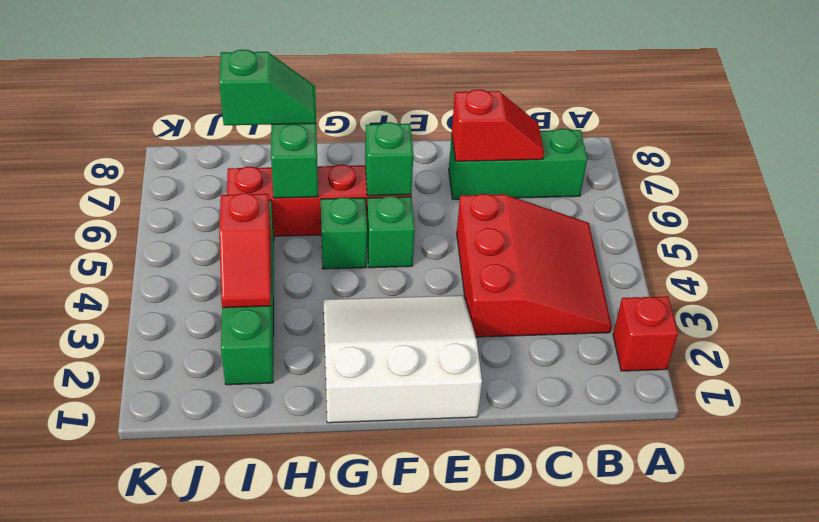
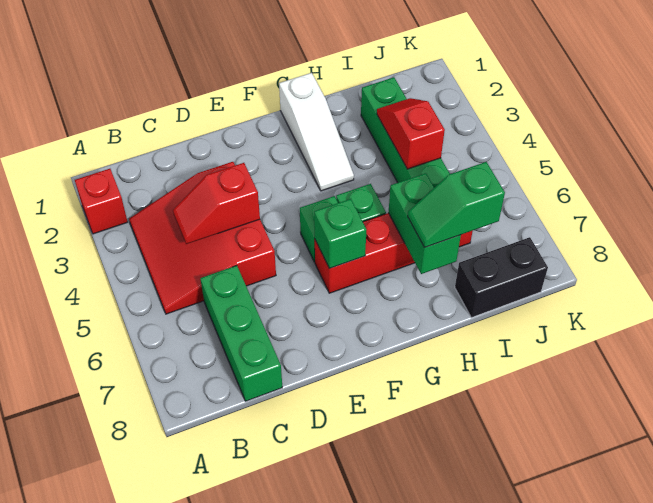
green brick B7:D7 level 1 -> green brick C6:C8 level 1
red slope C7:D7 level 2 top D -> red slope C4:D4 level 2 top D
white slope E1:G3 level 1 top 1 -> white slope G1:G3 level 1 top 1
none -> black brick I8:J8 level 1

